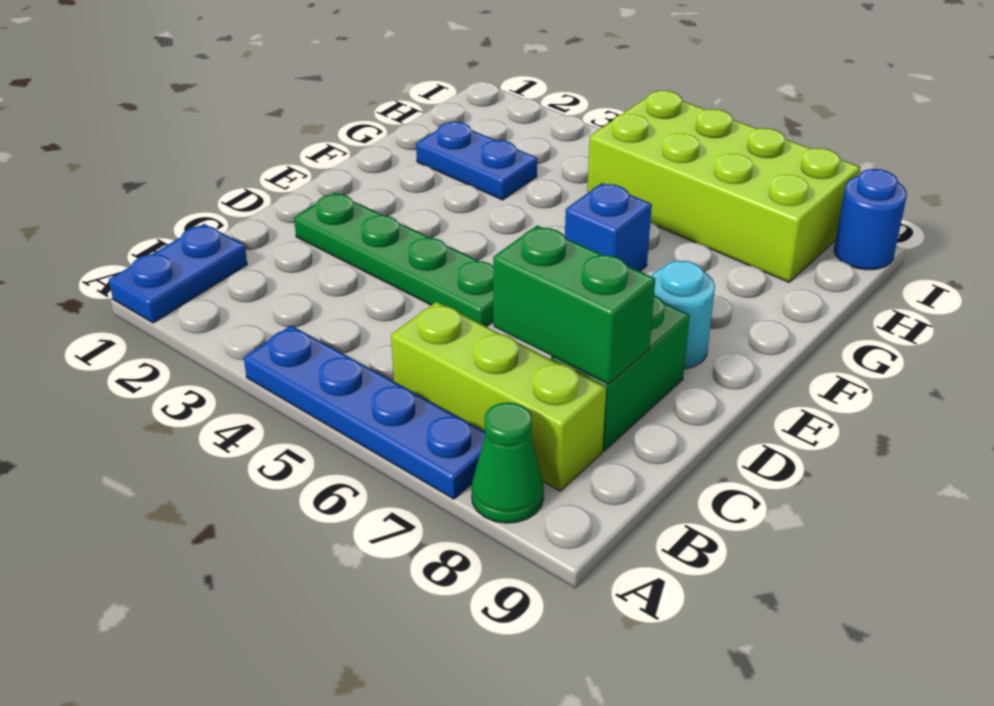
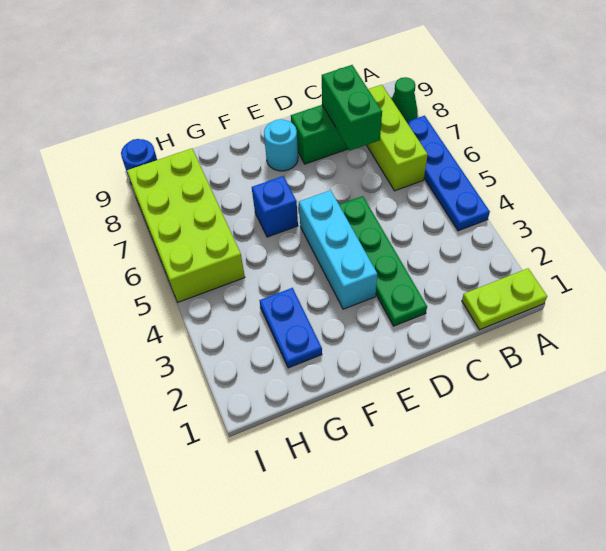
blue plate A1:B1 level 1 -> lime plate A1:B1 level 1
none -> cyan brick E3:E5 level 1

